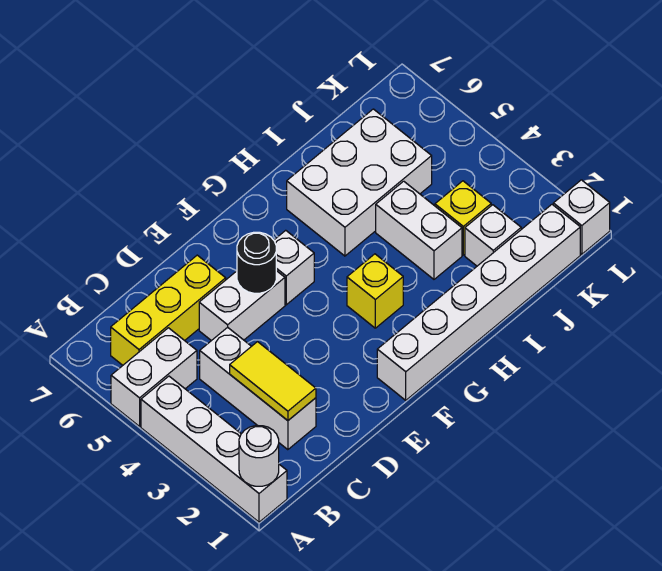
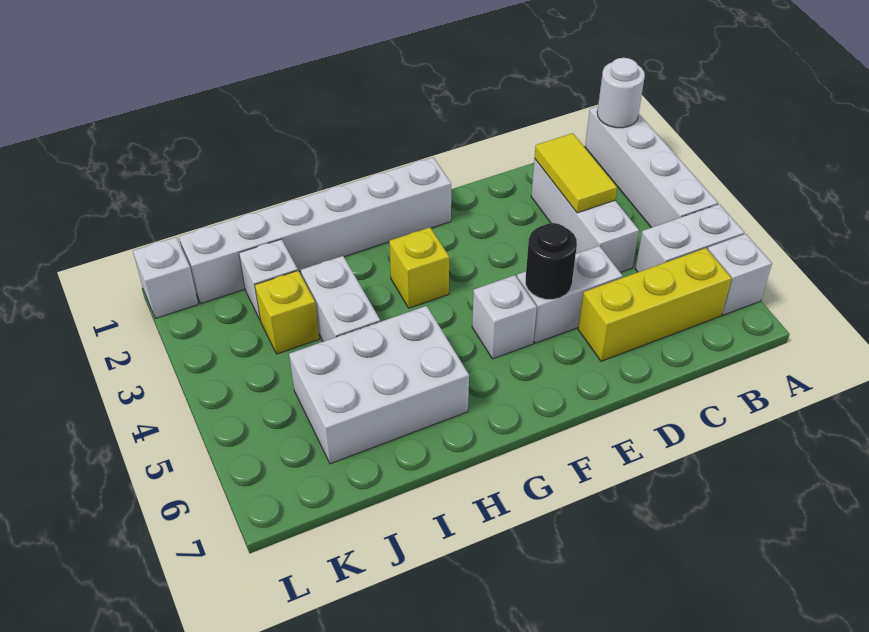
none -> white brick A6 level 1

